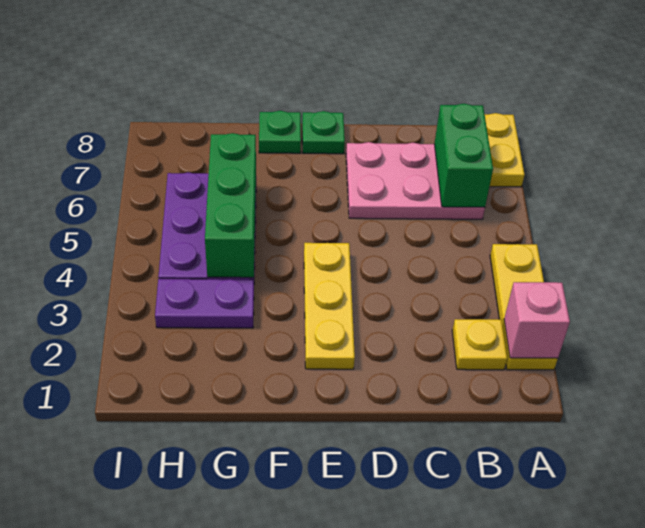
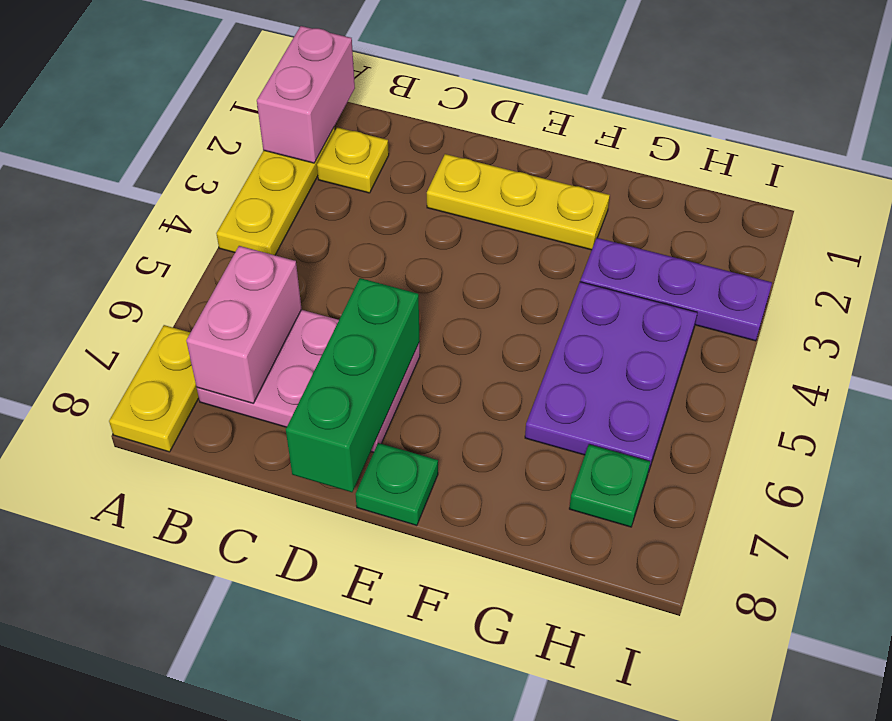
pink brick A2 level 2 -> pink brick A1:A2 level 2
green brick B6:B7 level 2 -> pink brick B6:B7 level 2
yellow plate E2:E4 level 1 -> yellow plate D2:F2 level 1
green plate F8 level 1 -> green plate H7 level 1
purple plate G3:H3 level 1 -> purple plate G3:I3 level 1
green brick G4:G6 level 2 -> green brick D6:D8 level 2

